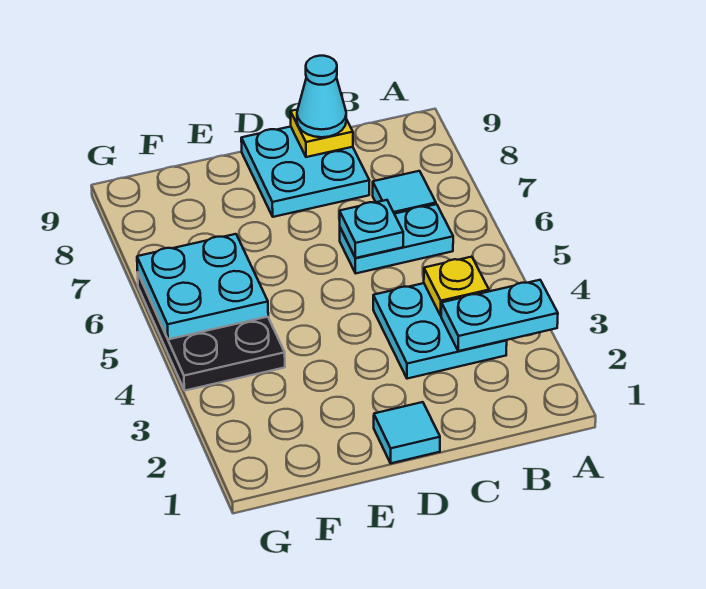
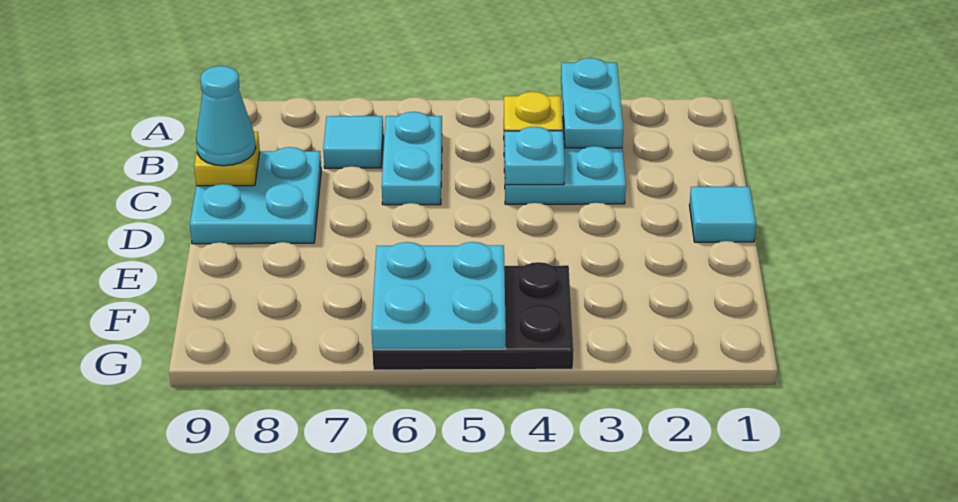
cyan plate C6 level 2 -> cyan plate C4 level 2

